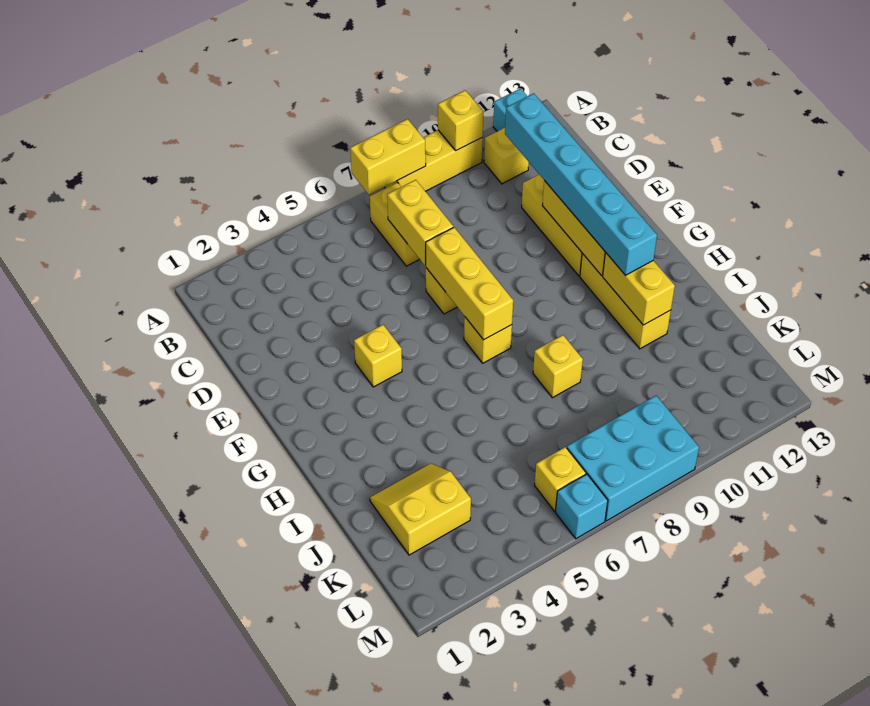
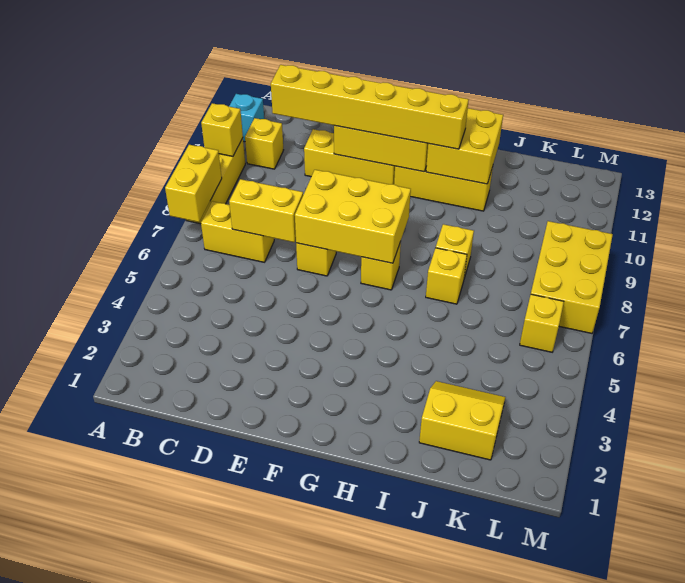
cyan brick C11:H11 level 3 -> yellow brick C11:H11 level 3
yellow brick E7:G7 level 2 -> yellow brick E7:G8 level 2
yellow brick F4 level 1 -> yellow brick I7 level 1
yellow brick H11:I11 level 2 -> yellow brick H11:I12 level 2
yellow slope J2:K3 level 1 top K -> yellow slope J2:K3 level 1 top 2
cyan brick L7:M9 level 1 -> yellow brick L7:M9 level 1
cyan brick M6 level 1 -> none

